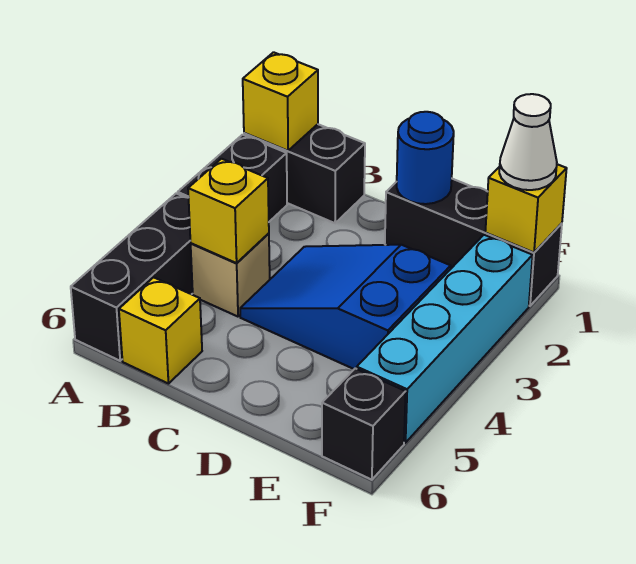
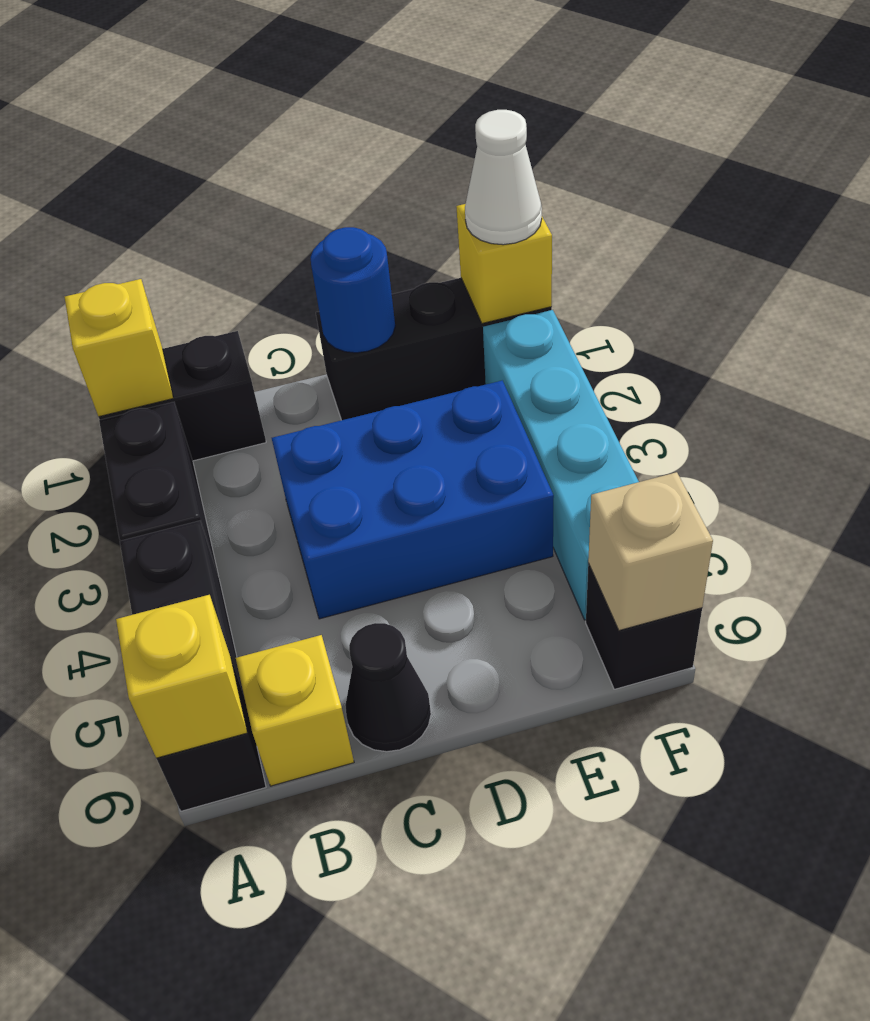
tan brick B4 level 1 -> tan brick F6 level 2
yellow brick B4 level 2 -> yellow brick A6 level 2
blue slope C3:E4 level 1 top E -> blue brick C3:E4 level 1
none -> black cone C6 level 1

